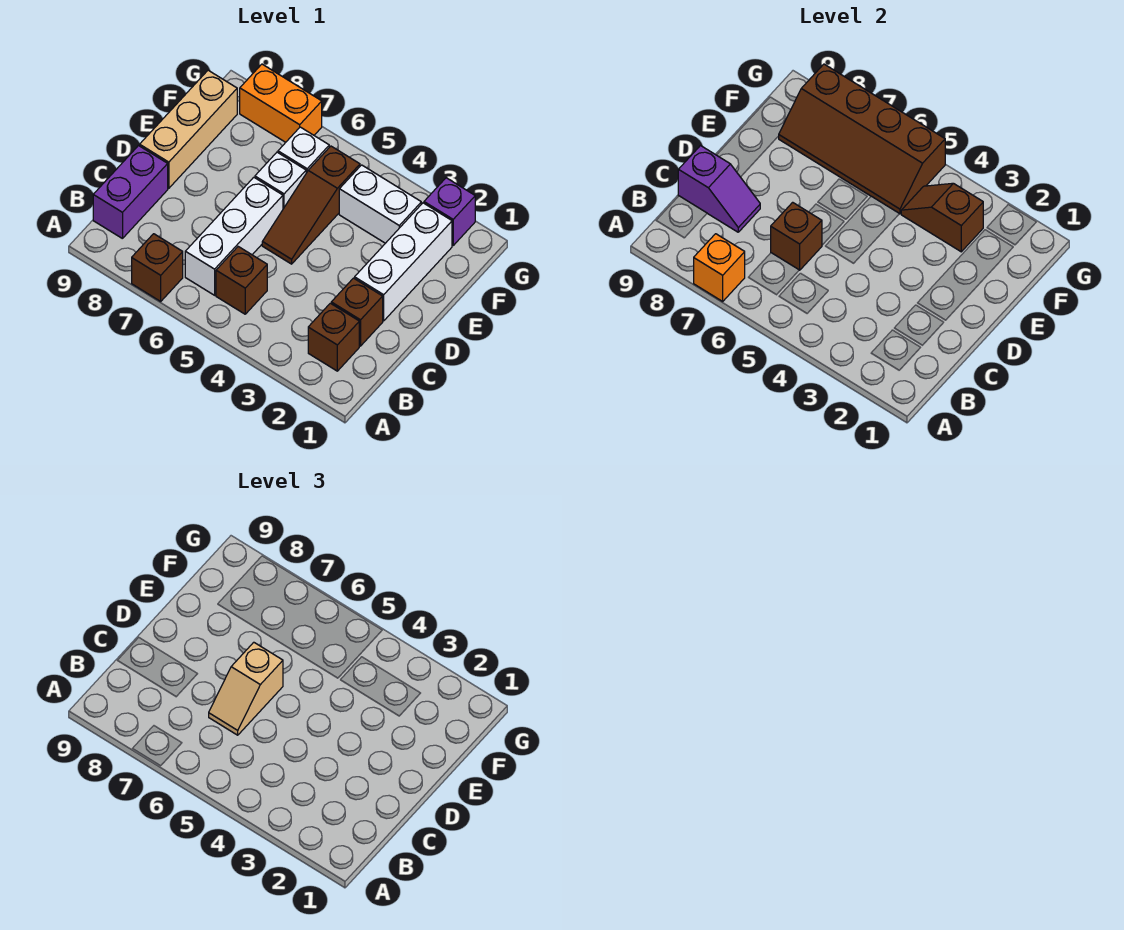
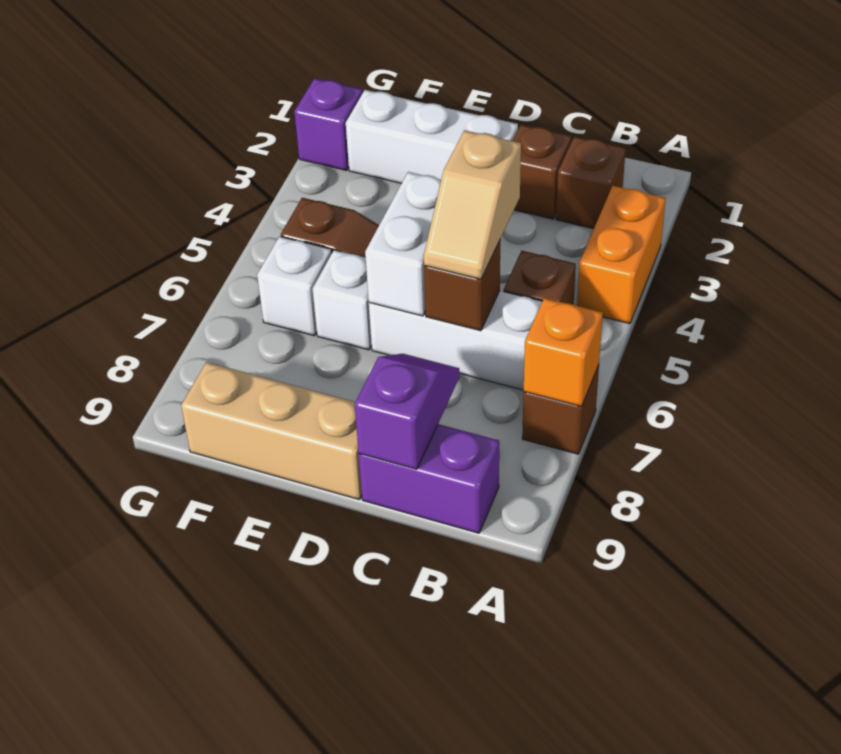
tan slope C6:D6 level 3 top D -> tan slope C5:C6 level 3 top 5
white brick F3:F4 level 1 -> white brick D5:D6 level 2
brown slope F3:F4 level 2 top 3 -> none
brown slope F5:G8 level 2 top G -> none
orange brick G7:G8 level 1 -> orange brick A3:A4 level 1

